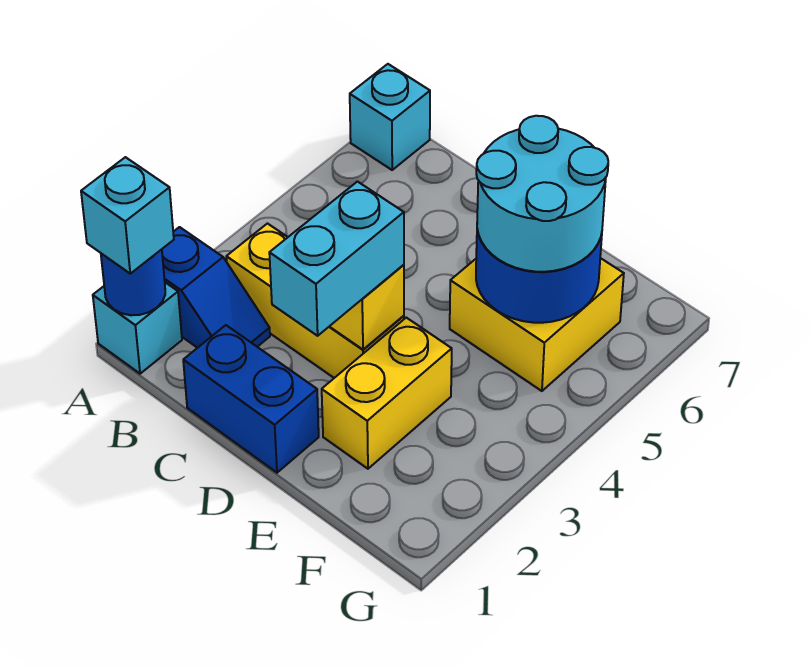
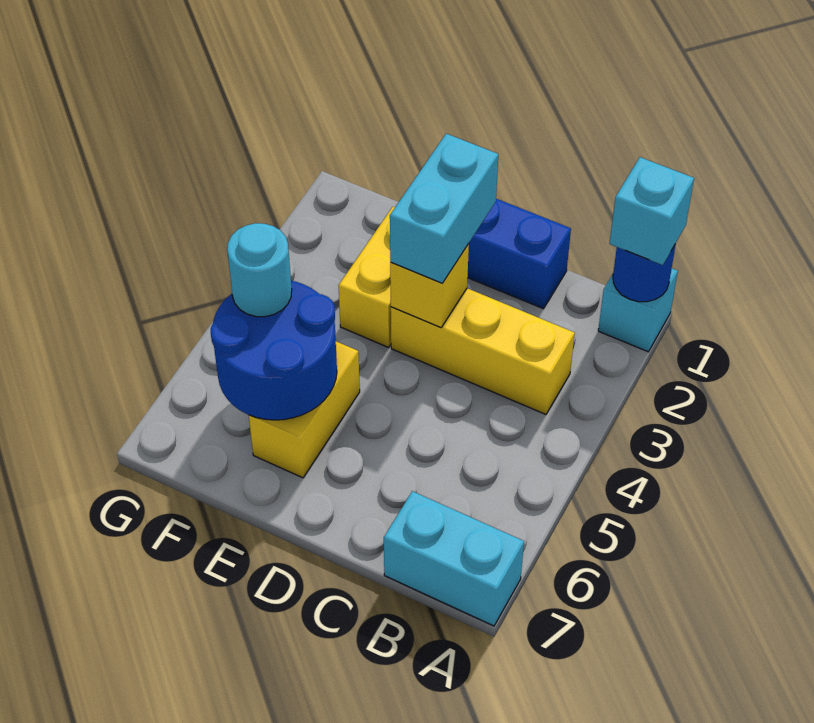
blue slope A2:B2 level 1 top A -> none
cyan brick A7 level 1 -> cyan brick A7:B7 level 1
yellow brick E5:F6 level 1 -> yellow brick E5:E6 level 1
cyan round brick E5:F6 level 3 -> cyan round brick F5 level 3

